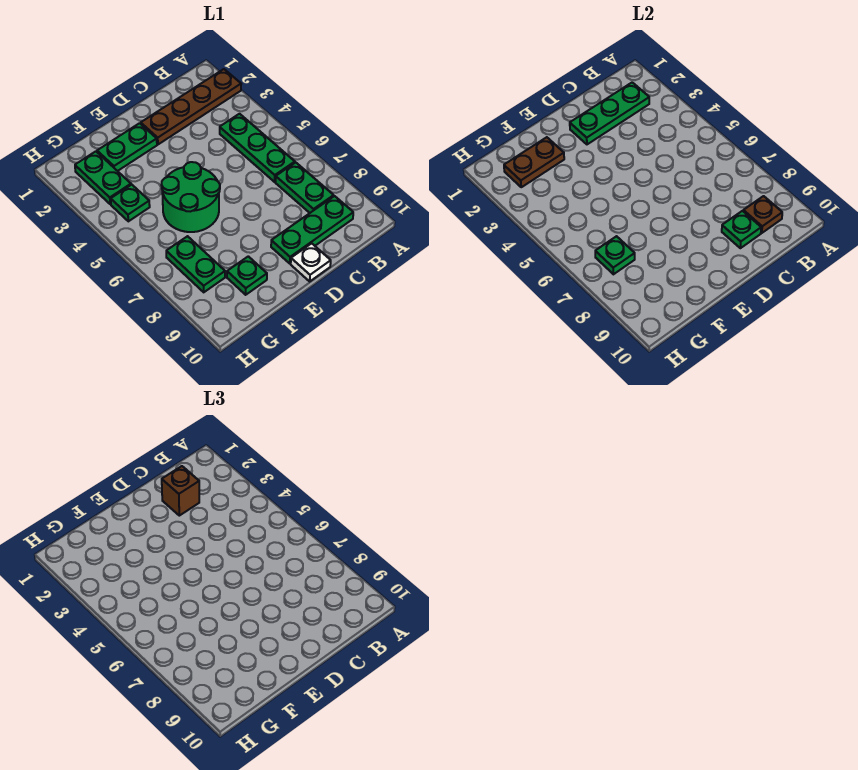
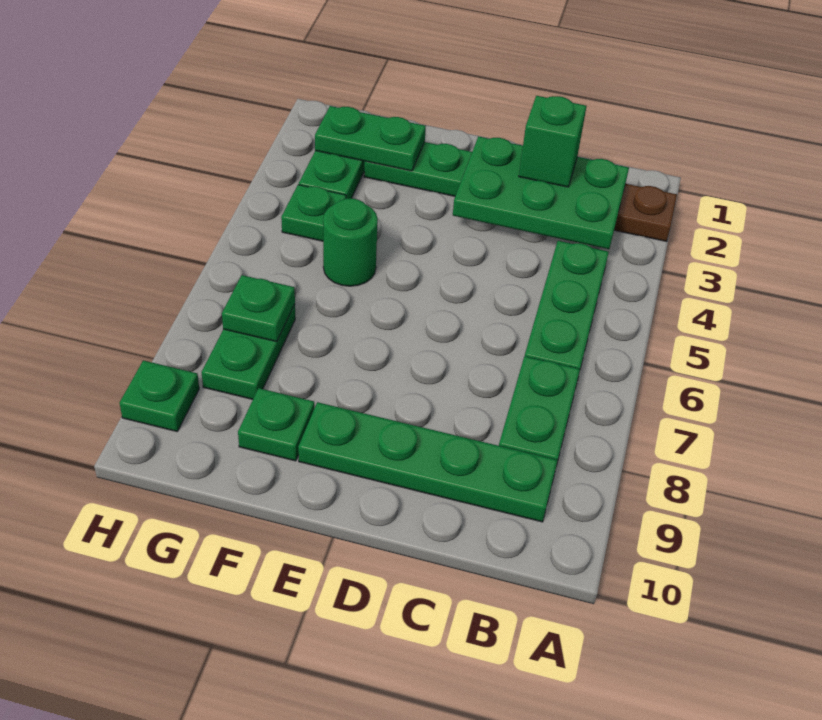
green plate B2:D2 level 2 -> green plate B2:D3 level 2
green plate B9:D9 level 1 -> green plate B9:E9 level 1
brown plate B9 level 2 -> none
brown brick C2 level 3 -> green brick C2 level 3
green plate C9 level 2 -> green plate H9 level 1
white plate D10 level 1 -> none
green round brick E5:F6 level 1 -> green round brick F5 level 1
brown plate F2:G2 level 2 -> green plate F2:G2 level 2

